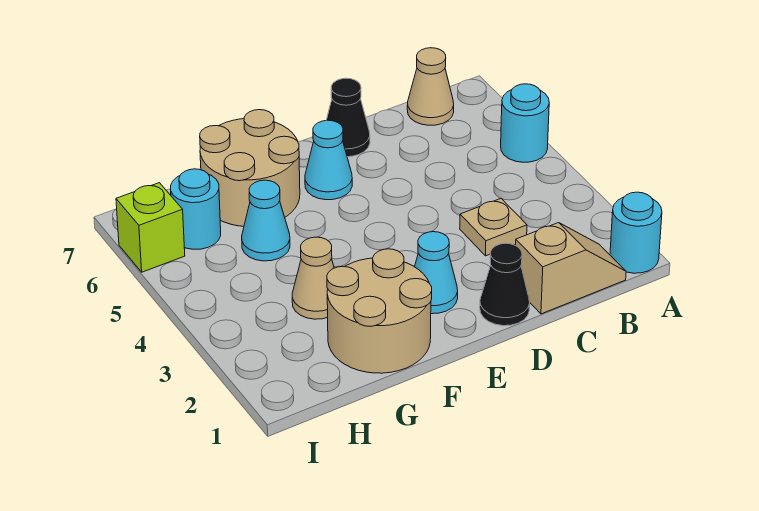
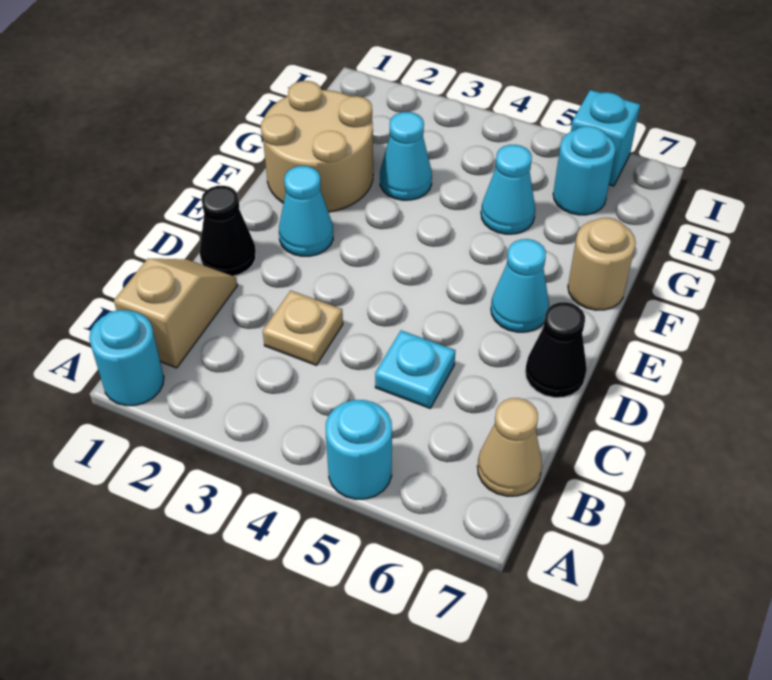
tan slope B1:C1 level 1 top C -> tan slope B1:C1 level 1 top B
none -> cyan plate C5 level 1
tan round brick F6:G7 level 1 -> tan round brick F7 level 1
tan cone G3 level 1 -> cyan cone G3 level 1
lime brick I6 level 1 -> cyan brick I6 level 1

